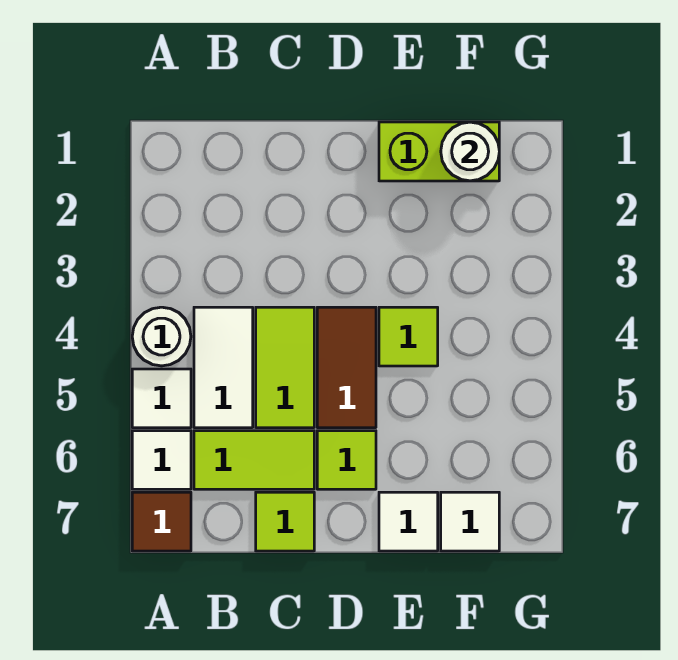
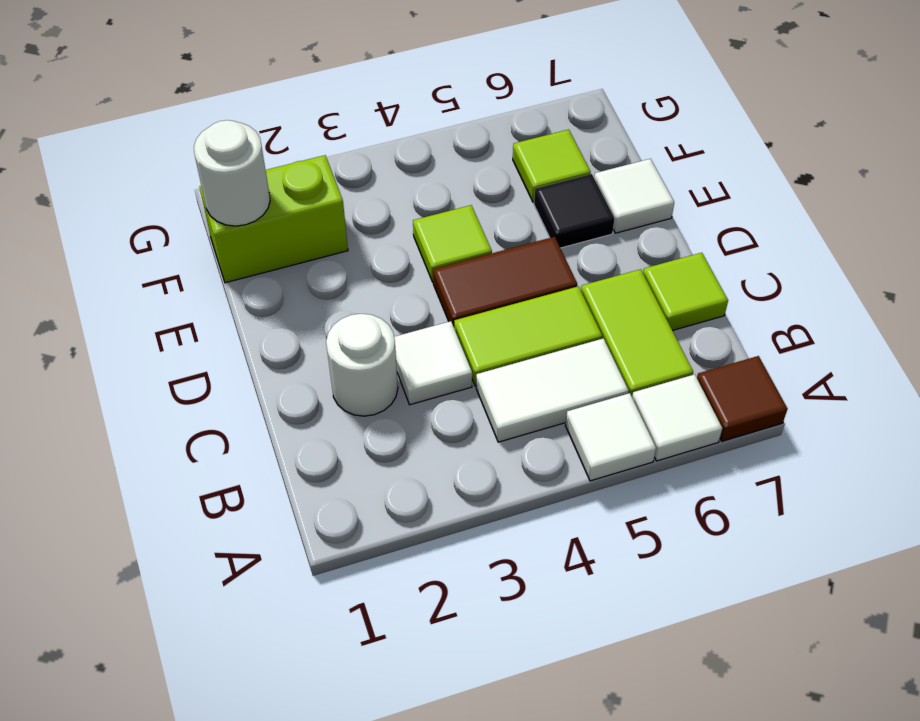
white round brick A4 level 1 -> white round brick C2 level 1
lime tile D6 level 1 -> lime tile F6 level 1
lime brick E1:F1 level 1 -> lime brick F1:F2 level 1
none -> black tile E6 level 1
white tile F7 level 1 -> white tile C3 level 1

